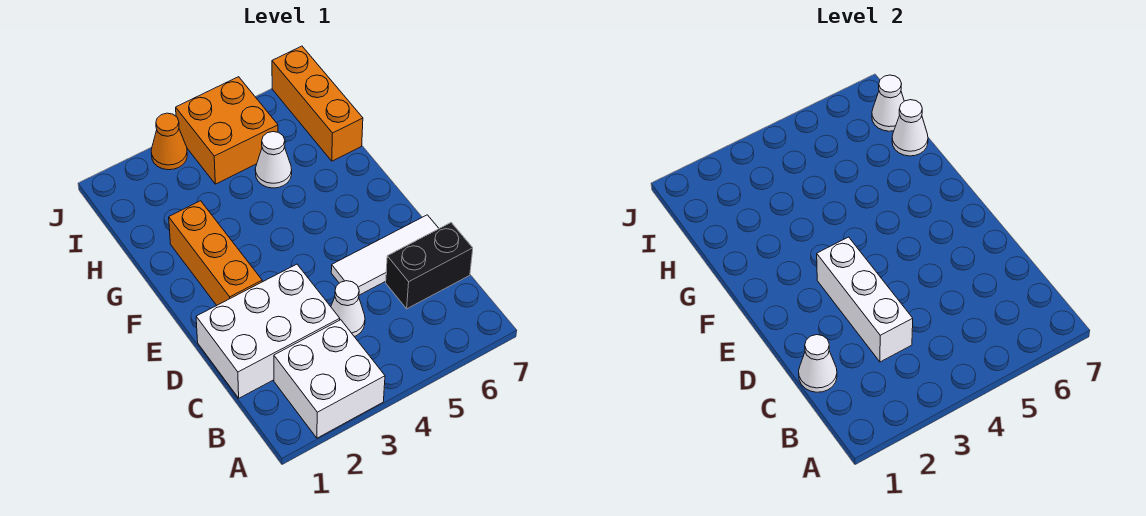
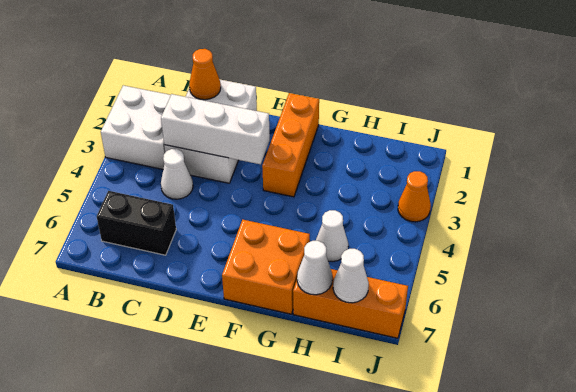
white cone C1 level 2 -> orange cone C1 level 2
black brick C6:C7 level 1 -> black brick B6:C6 level 1
white tile D5:D7 level 1 -> none
orange brick E2:G2 level 1 -> orange brick F1:F3 level 1
orange brick I4:J5 level 1 -> orange brick F6:G7 level 1

